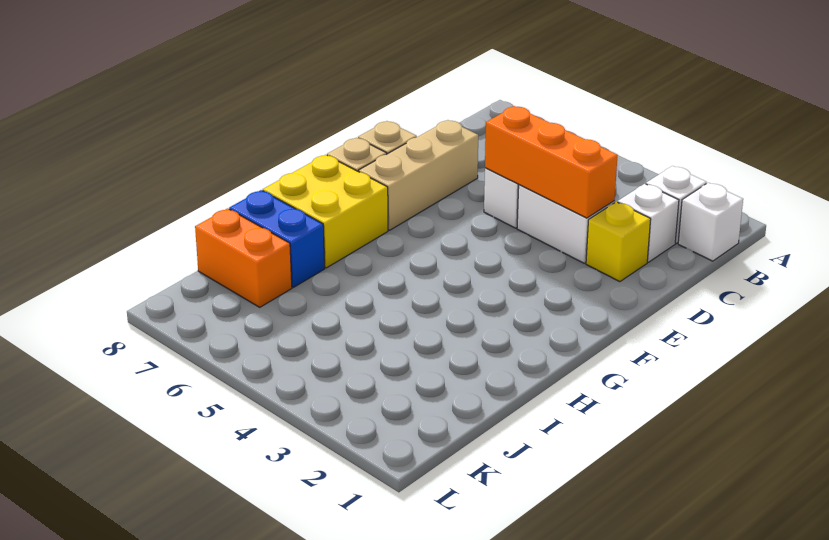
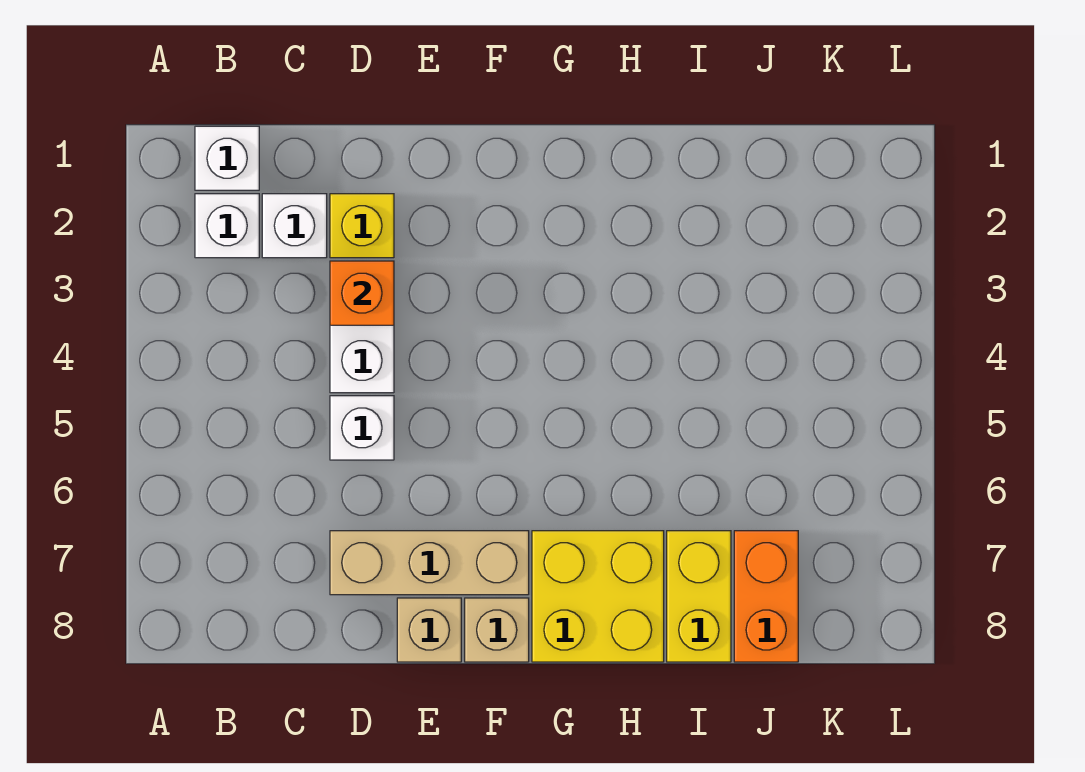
orange brick D3:D5 level 2 -> orange brick D3 level 2
blue brick I7:I8 level 1 -> yellow brick I7:I8 level 1

